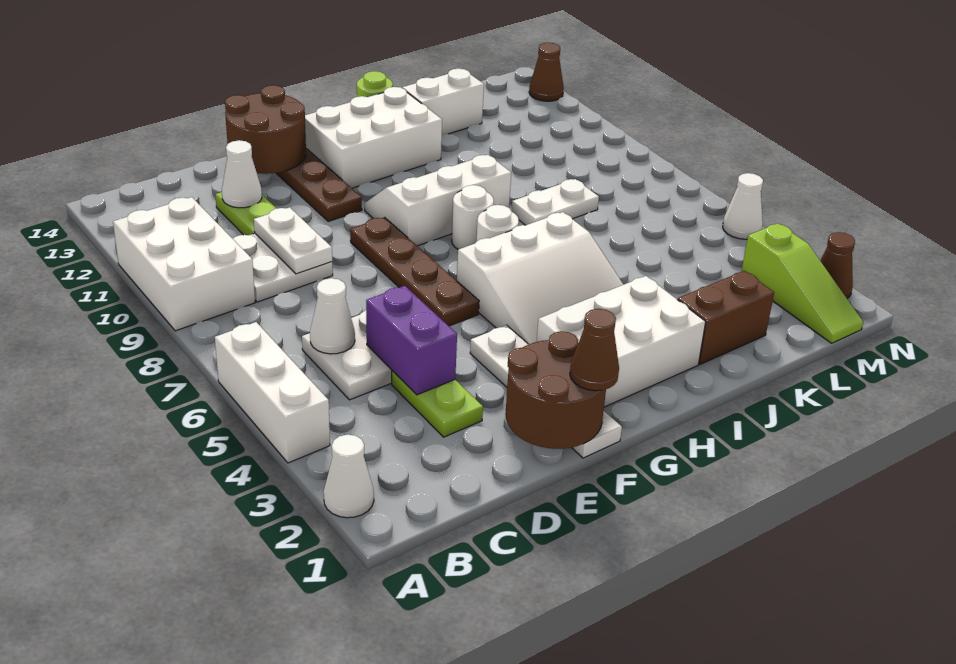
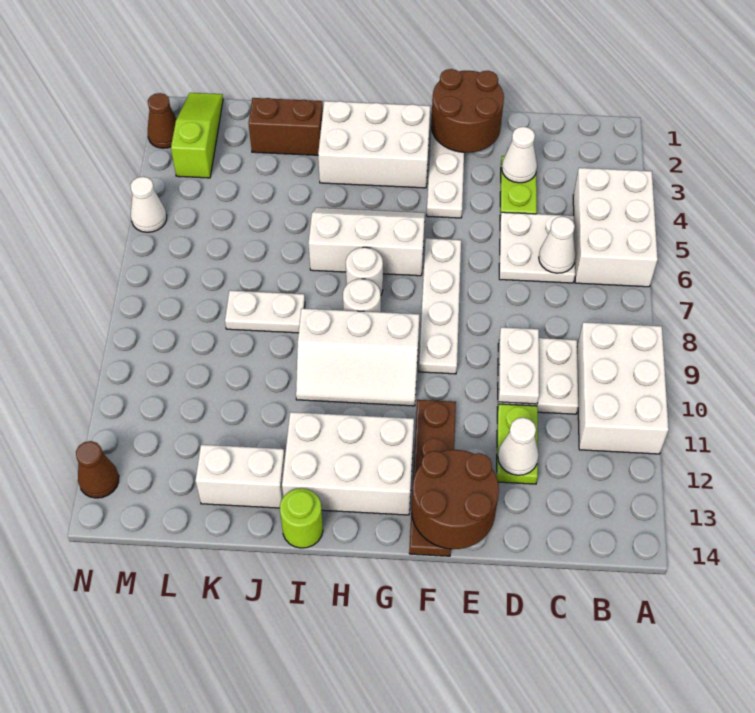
white cone A2 level 1 -> white cone D3 level 2
white brick A4:A6 level 1 -> white brick A4:B6 level 1
purple brick D4:D5 level 2 -> none
brown cone F1 level 3 -> none
brown plate F6:F9 level 1 -> white plate F6:F9 level 1
white slope G4:I6 level 1 top 6 -> white slope G5:I6 level 1 top 6

